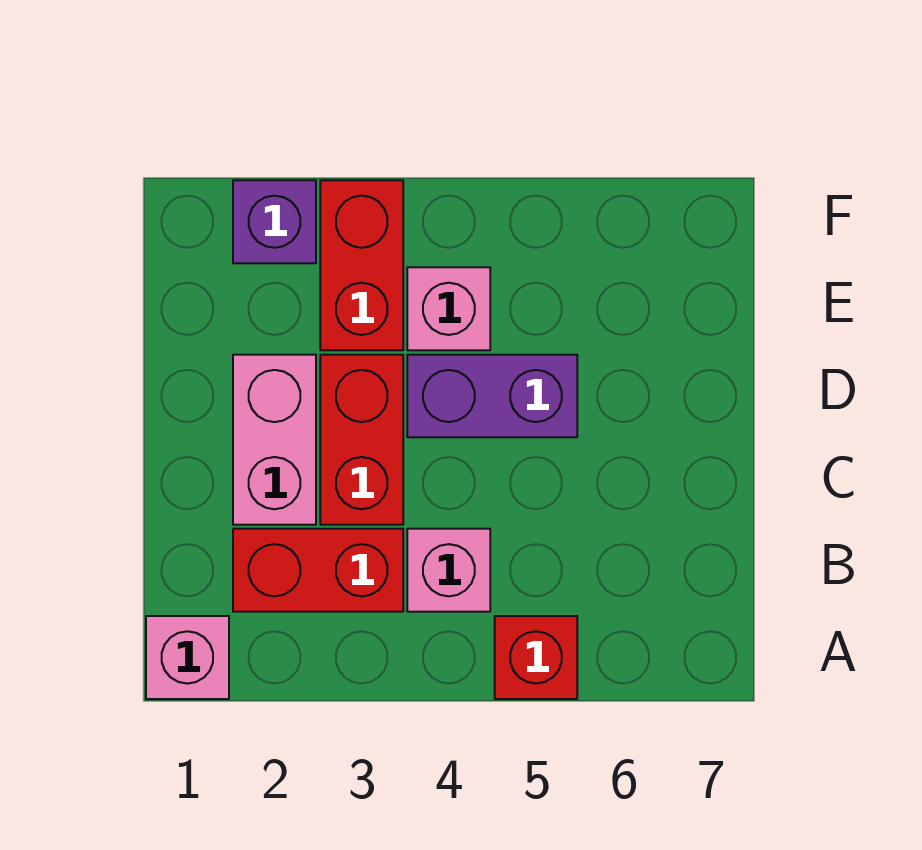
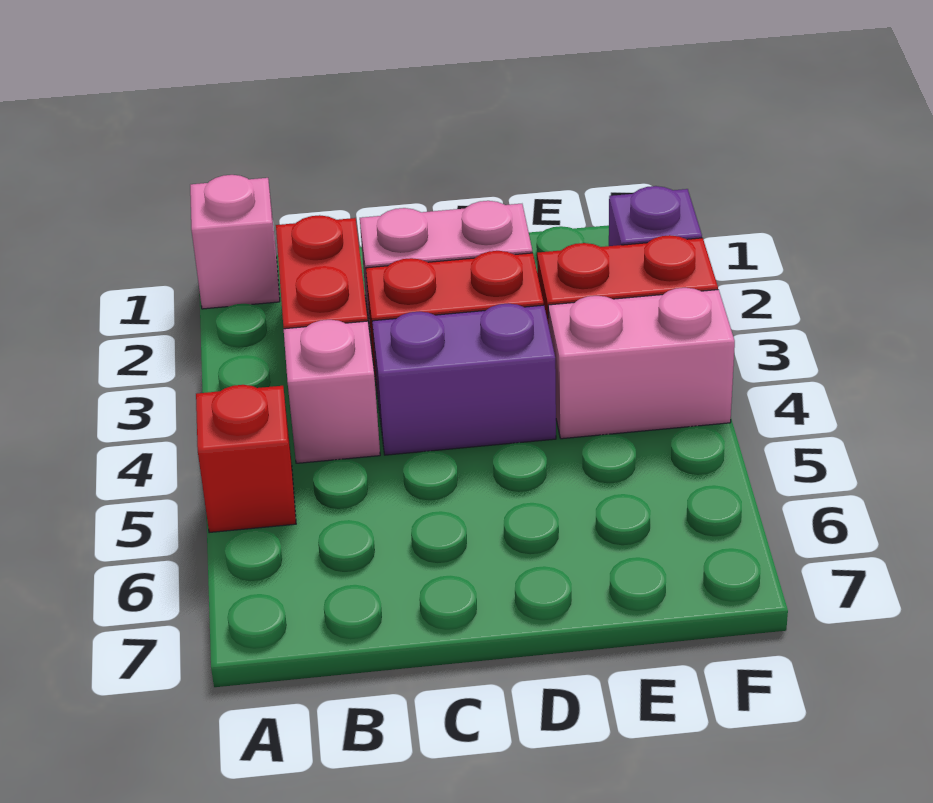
purple brick D4:D5 level 1 -> purple brick C4:D4 level 1
pink brick E4 level 1 -> pink brick E4:F4 level 1

